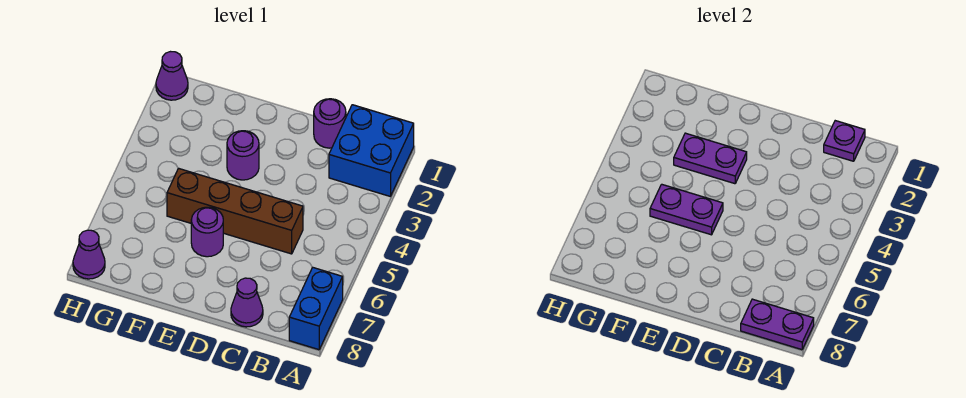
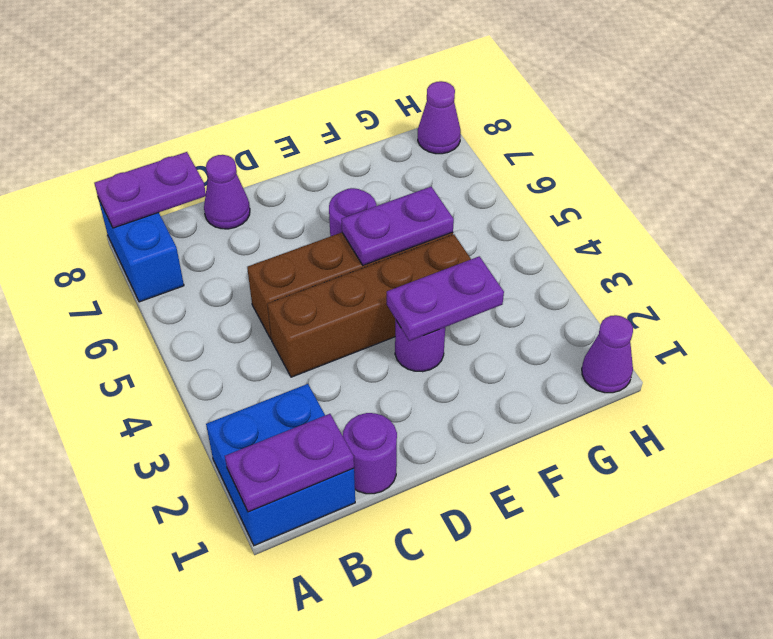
purple plate B1 level 2 -> purple plate A1:B1 level 2
none -> brown brick C4:F4 level 1

